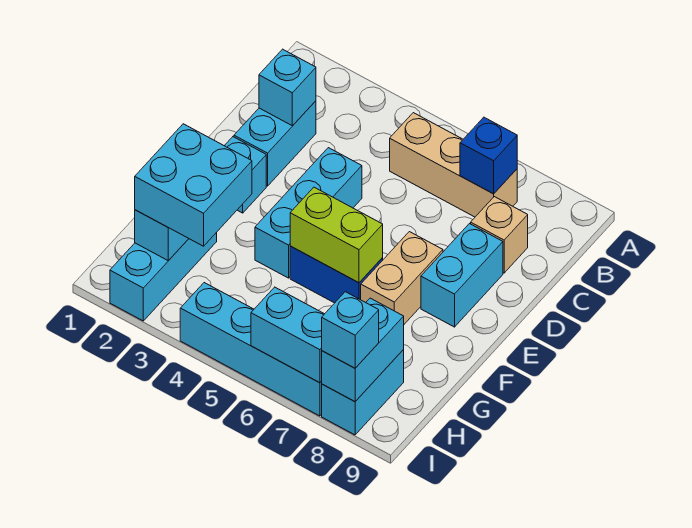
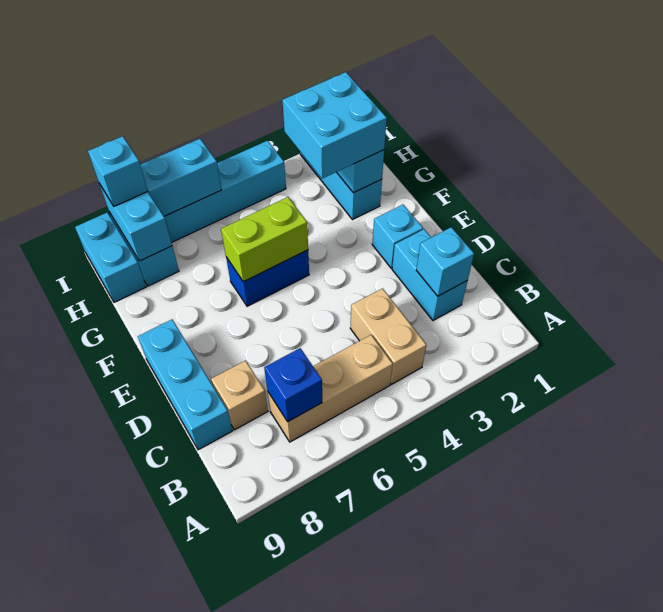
cyan brick D4:F4 level 1 -> cyan brick C9:E9 level 1
cyan brick D8:E8 level 1 -> cyan brick H9:I9 level 1
tan brick E7:F7 level 1 -> tan brick B4:C4 level 1

